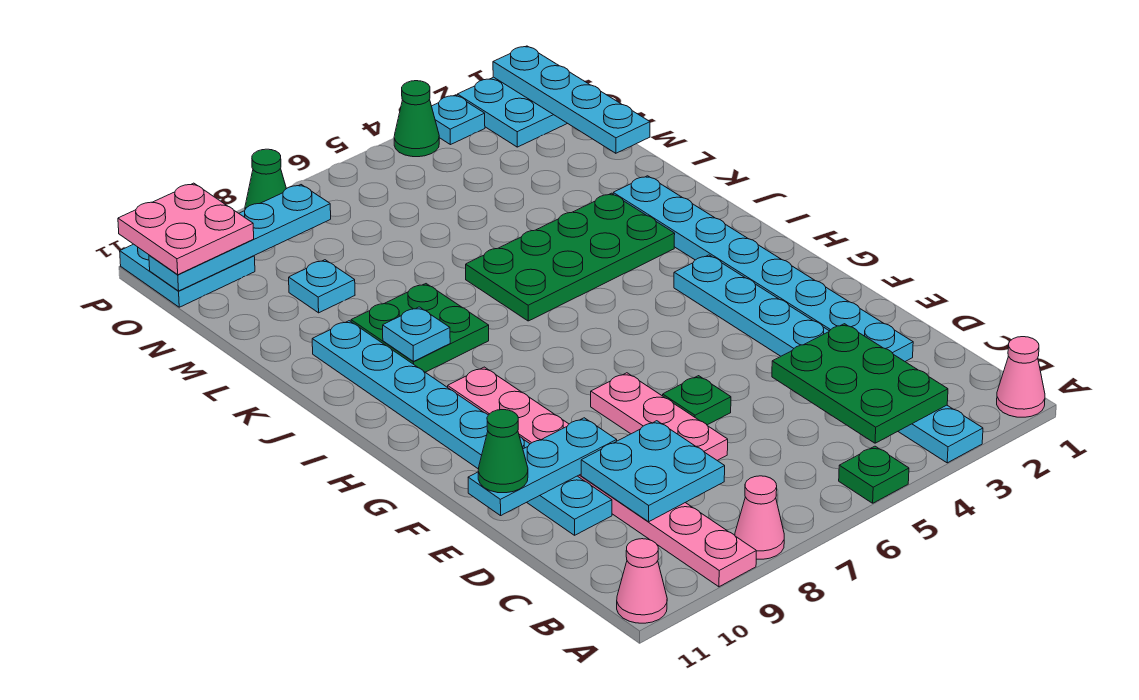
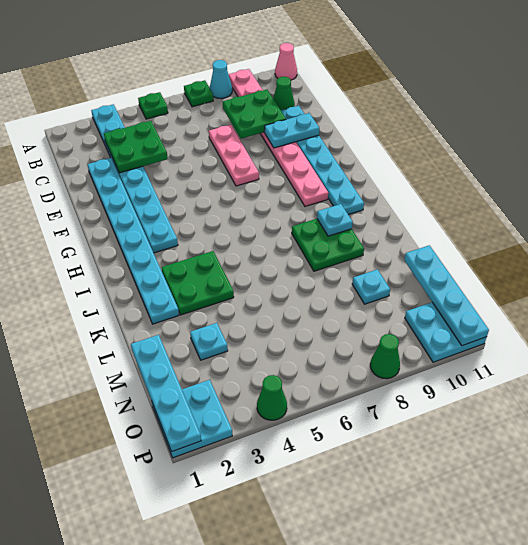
pink cone A1 level 1 -> none
pink cone A8 level 1 -> cyan cone A8 level 1
green plate B3:D4 level 2 -> green plate C3:D4 level 2
cyan plate C8:D9 level 2 -> green plate C8:D9 level 2
cyan plate D10:K10 level 1 -> cyan plate D10:I10 level 1
green plate E6 level 1 -> green plate A7 level 1
cyan plate E9:E11 level 2 -> cyan plate E9:E10 level 2
green cone E11 level 3 -> green cone C10 level 1
green plate J3:K6 level 1 -> green plate J3:K4 level 1
cyan plate O8:O11 level 2 -> cyan plate M11:P11 level 2
pink plate O10:P11 level 3 -> none
cyan plate P3 level 1 -> cyan plate M3 level 1

